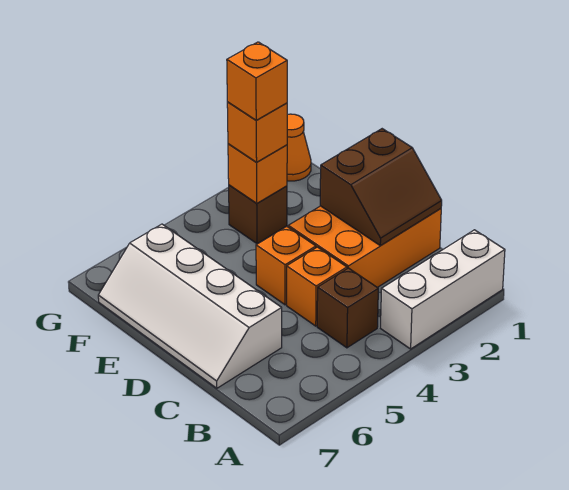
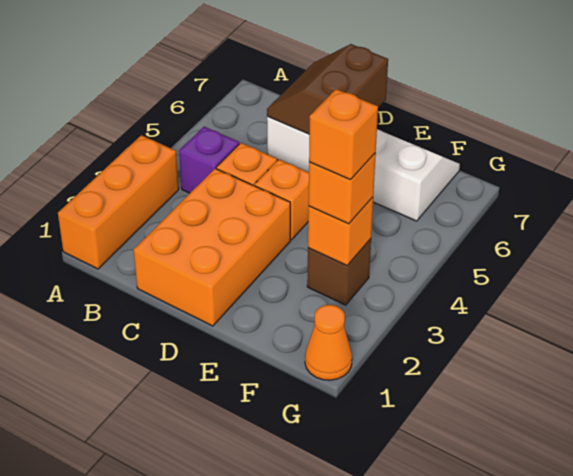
white brick A1:A3 level 1 -> orange brick A1:A3 level 1
brown brick B4 level 1 -> purple brick B4 level 1
brown slope C1:D2 level 2 top D -> brown slope C6:D7 level 2 top D

